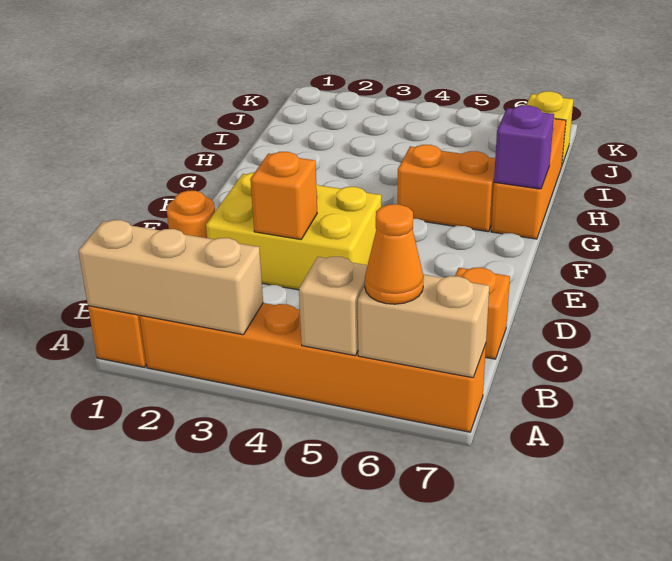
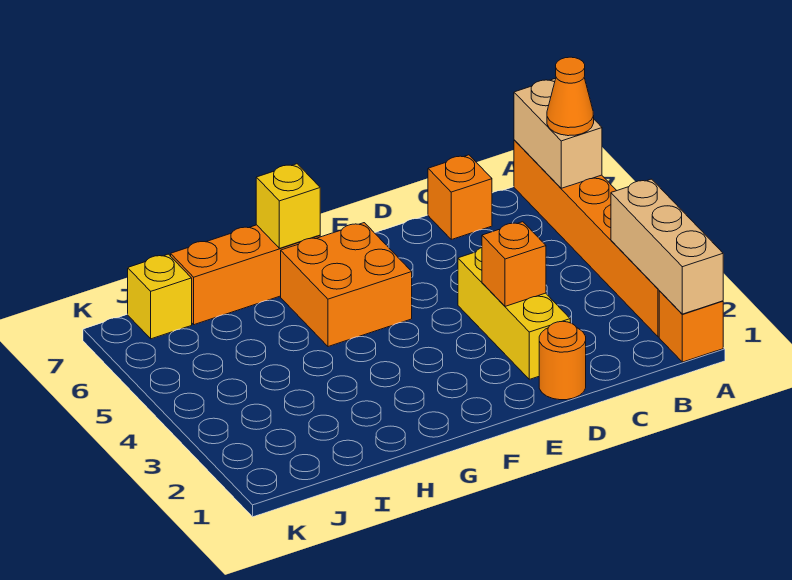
tan brick A5 level 2 -> none
yellow brick D2:E4 level 1 -> yellow brick D2:D4 level 1
orange brick G5:G6 level 1 -> orange brick F5:G6 level 1
purple brick G7 level 2 -> yellow brick G7 level 2

